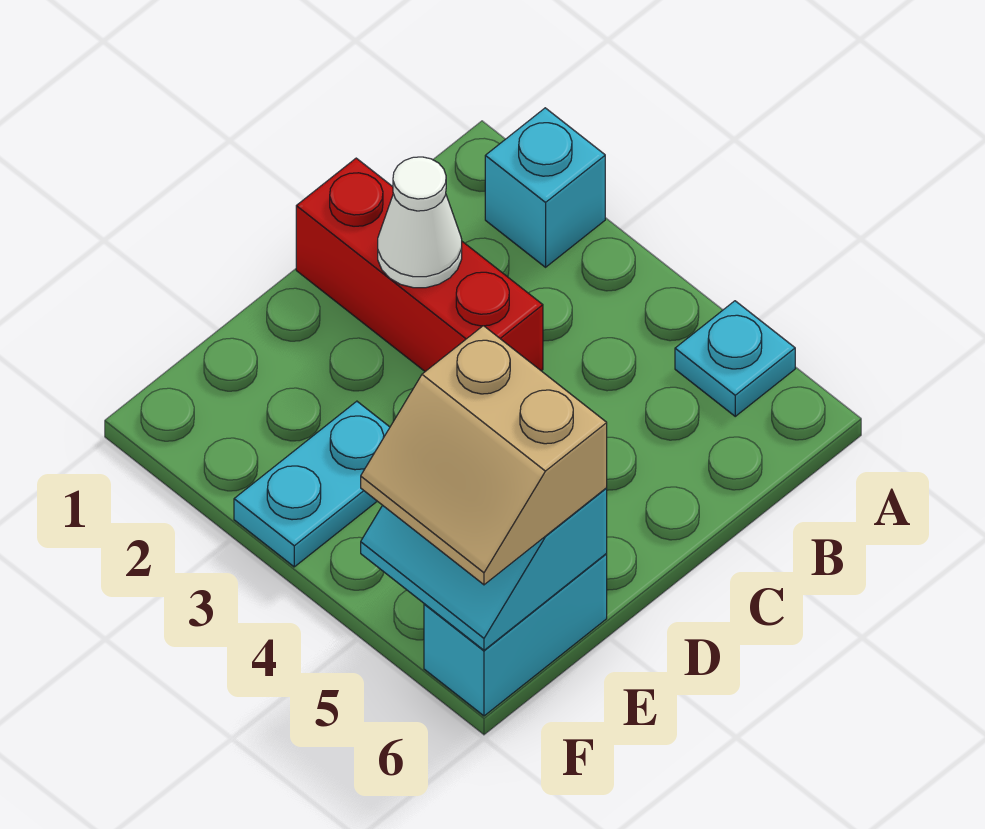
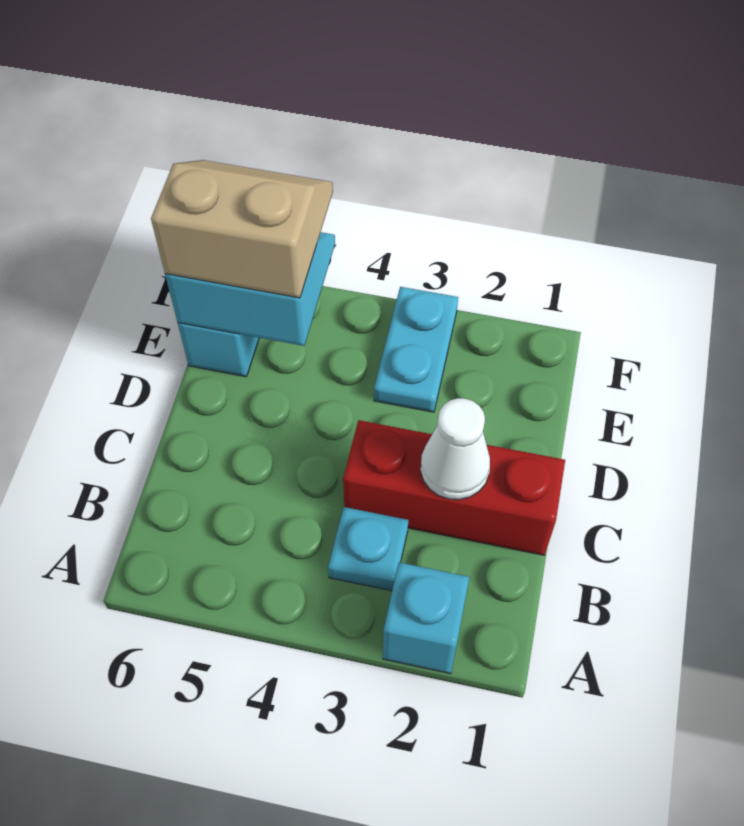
cyan plate A5 level 1 -> cyan plate B3 level 1

